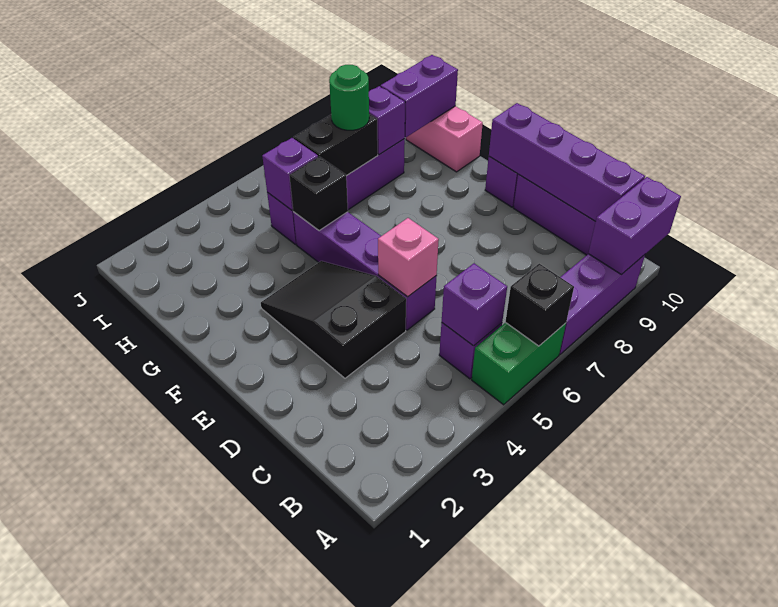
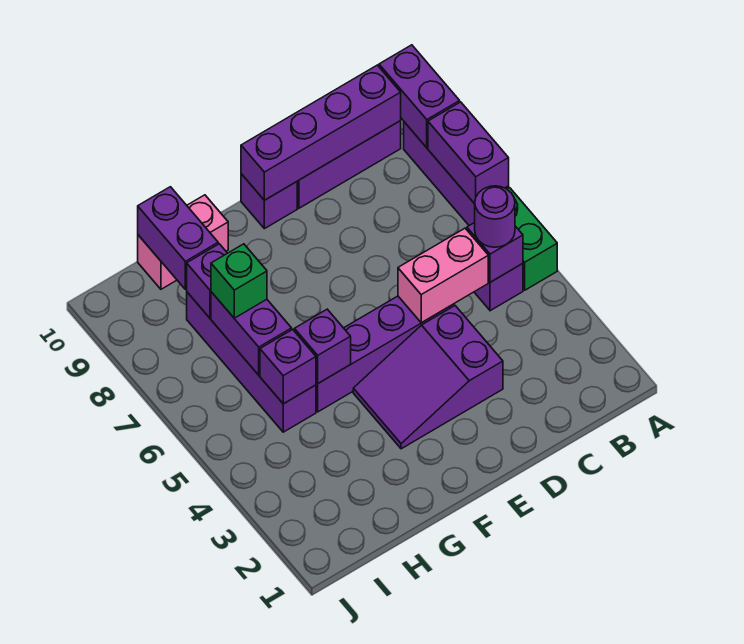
black brick A6 level 2 -> none
none -> purple brick A7:A8 level 2
none -> purple round brick B5 level 3
black slope D3:F4 level 1 top D -> purple slope D3:F4 level 1 top D
pink brick D5 level 2 -> pink brick C5:D5 level 2
black brick G5 level 2 -> purple brick G5 level 2
black brick H6:H7 level 2 -> purple brick H6:H7 level 2
green round brick H7 level 3 -> green brick H7 level 3

